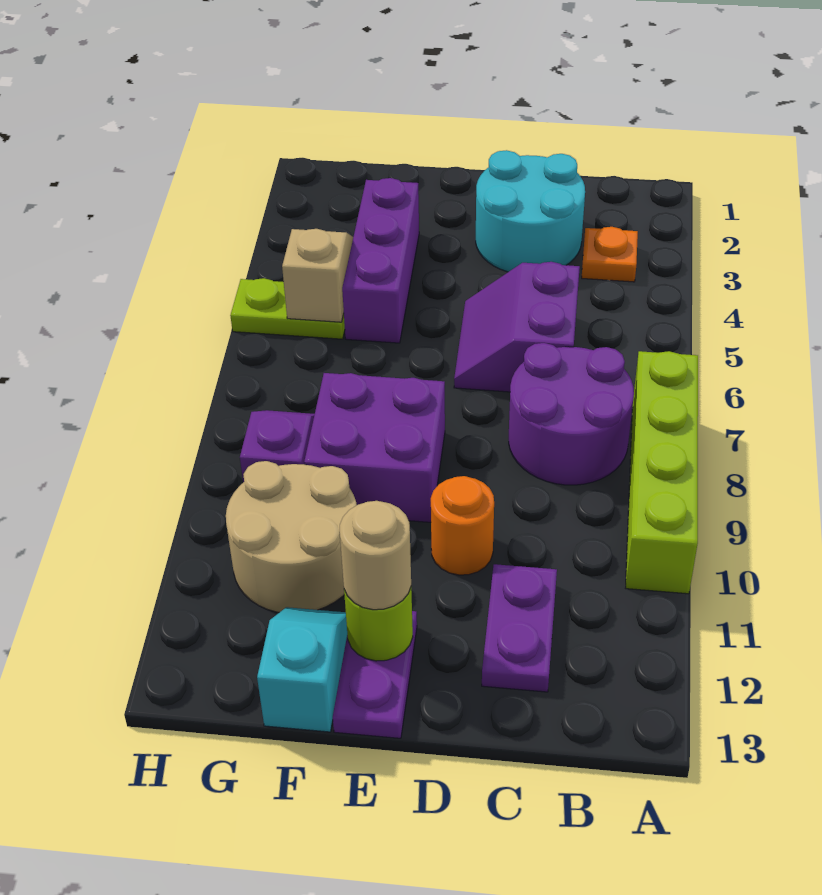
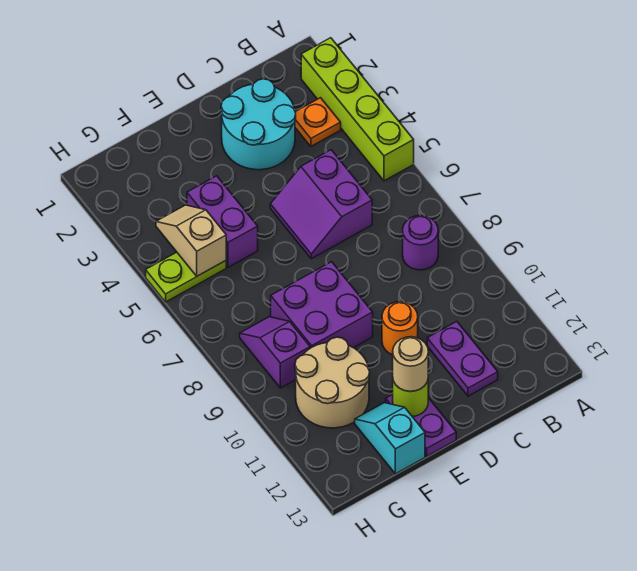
lime brick A7:A10 level 1 -> lime brick A2:A5 level 1
purple round brick B7:C8 level 1 -> purple round brick B8 level 1
purple brick F3:F5 level 1 -> purple brick F4:F5 level 1

